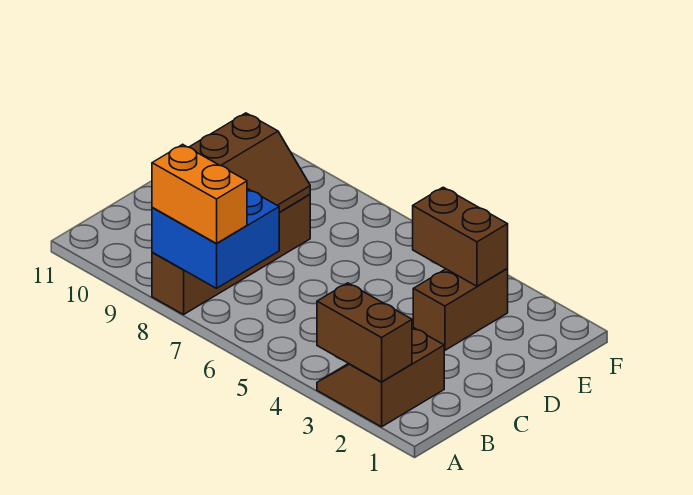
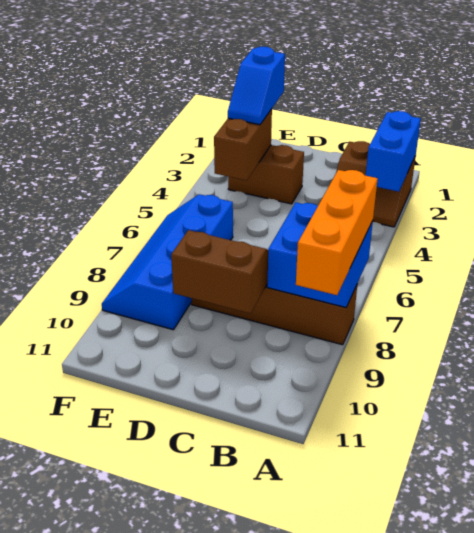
brown brick A2:A3 level 2 -> blue brick A2:A3 level 2
orange brick A7:A8 level 3 -> orange brick A7:A9 level 3
none -> blue slope E2:E3 level 3 top 2
none -> blue slope E6:F9 level 1 top E

